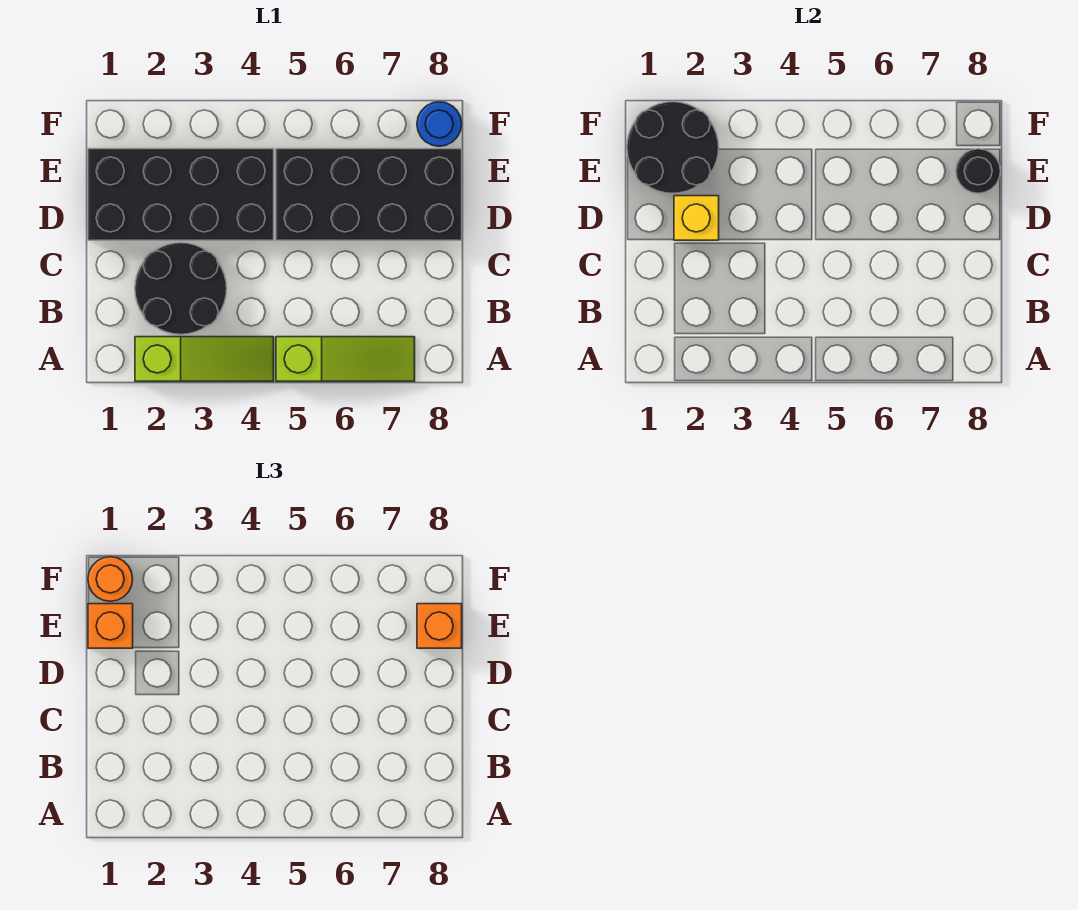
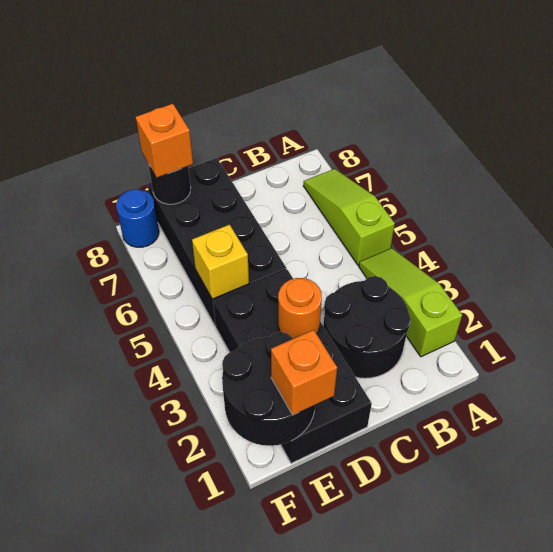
yellow brick D2 level 2 -> yellow brick E5 level 2
orange round brick F1 level 3 -> orange round brick D3 level 2

